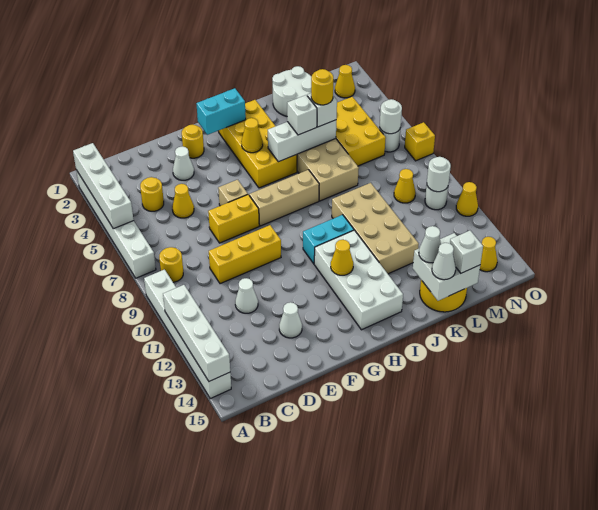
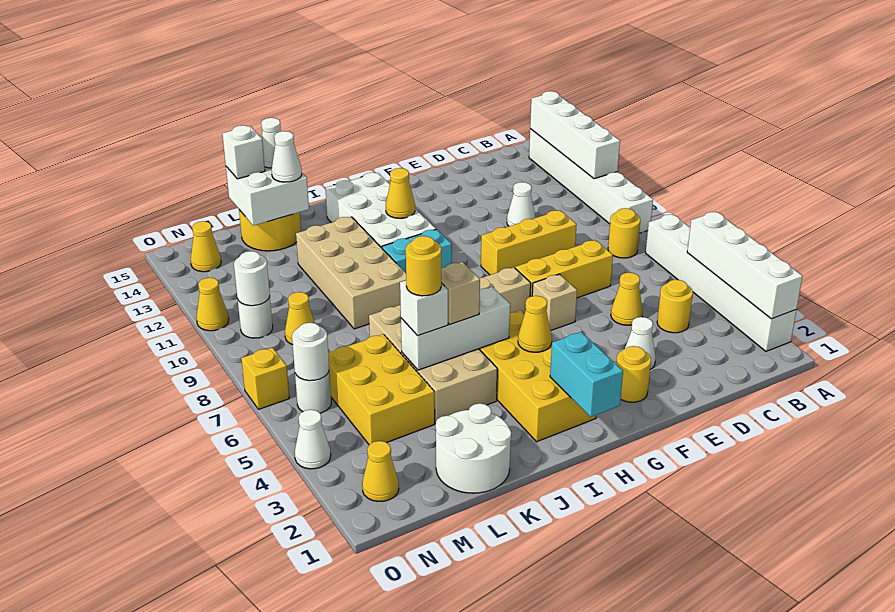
yellow brick E7:F7 level 1 -> yellow brick D7:F7 level 1
white cone E13 level 1 -> white cone O4 level 1
cyan brick G2:H2 level 2 -> cyan brick H1:H2 level 2
white brick J5 level 3 -> tan brick J5 level 3

